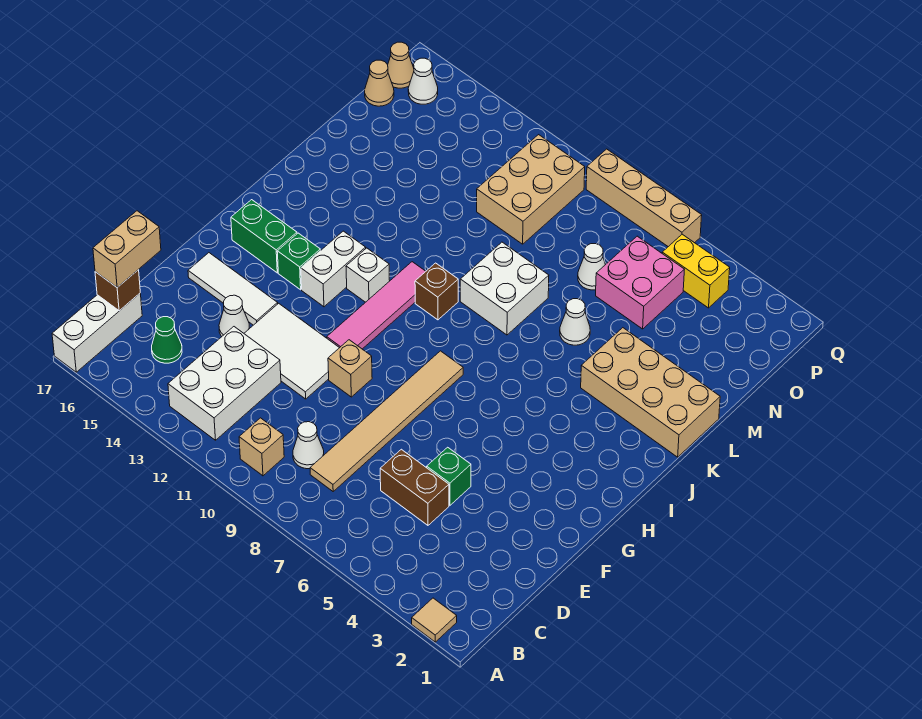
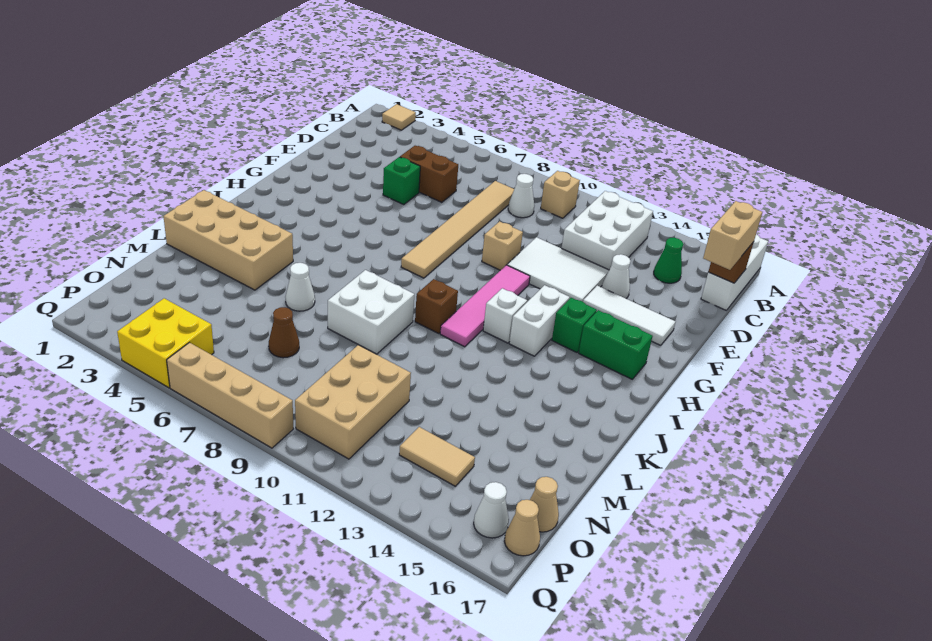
pink brick N5:O6 level 1 -> none
white cone N7 level 1 -> brown cone N7 level 1
none -> tan tile O13:O14 level 1
yellow brick P4:P5 level 1 -> yellow brick P4:Q5 level 1

